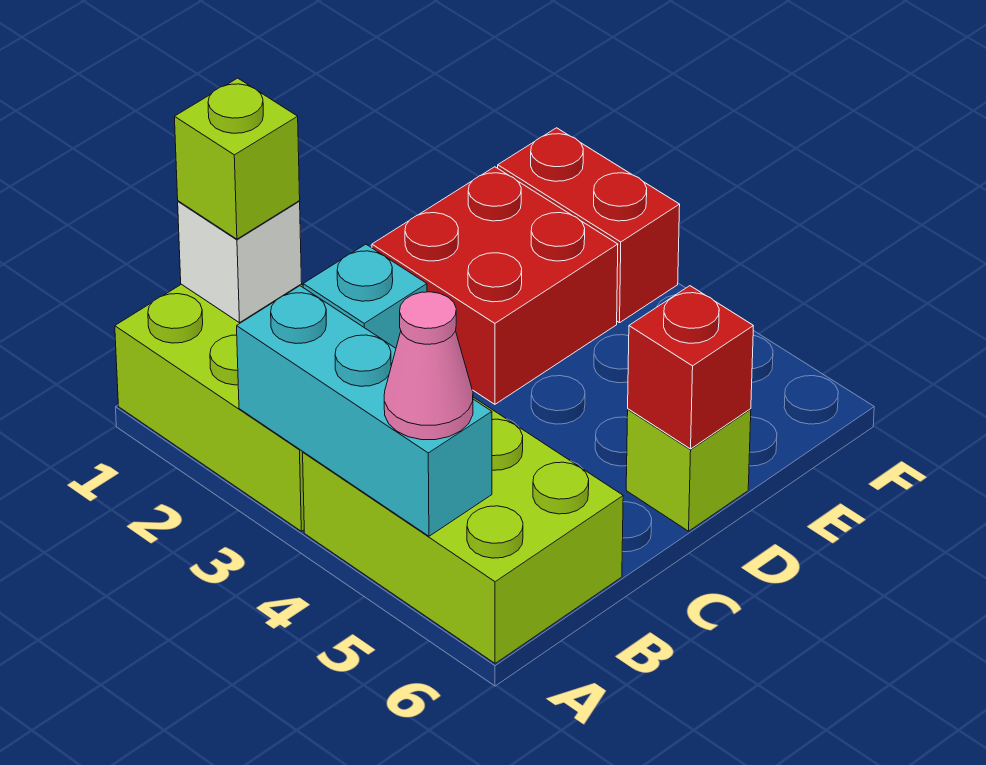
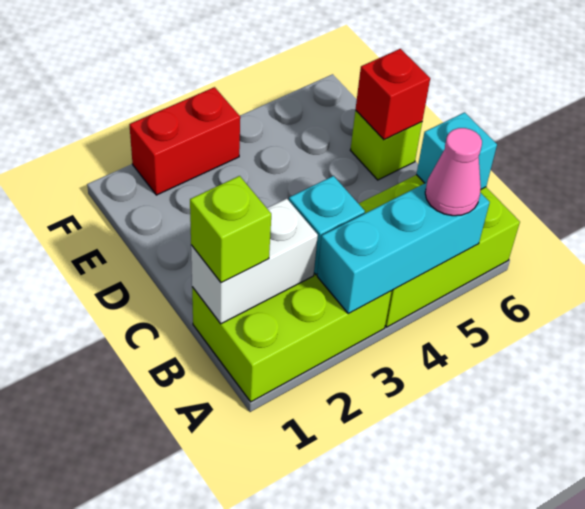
white brick B1 level 2 -> white brick B1:B2 level 2
none -> cyan brick B6 level 2
red brick D2:E3 level 1 -> none

